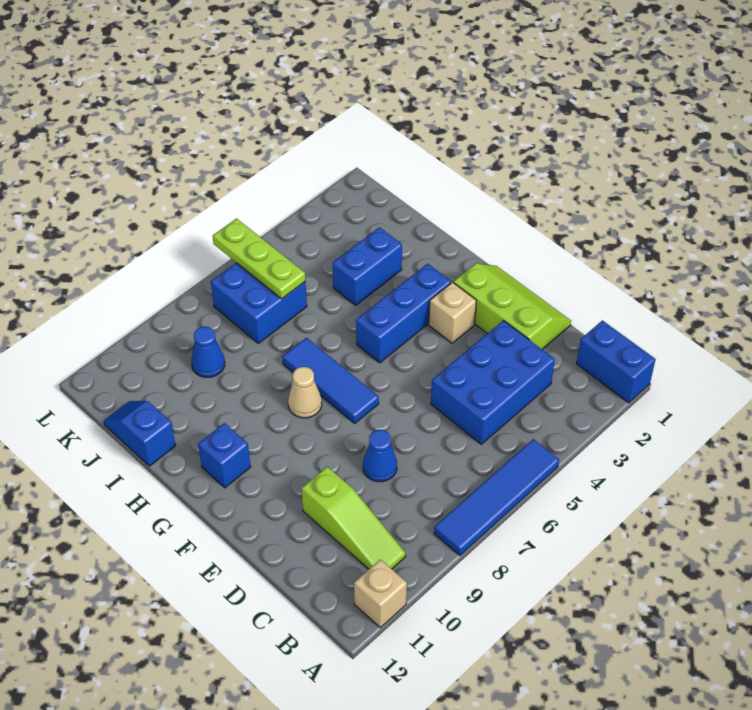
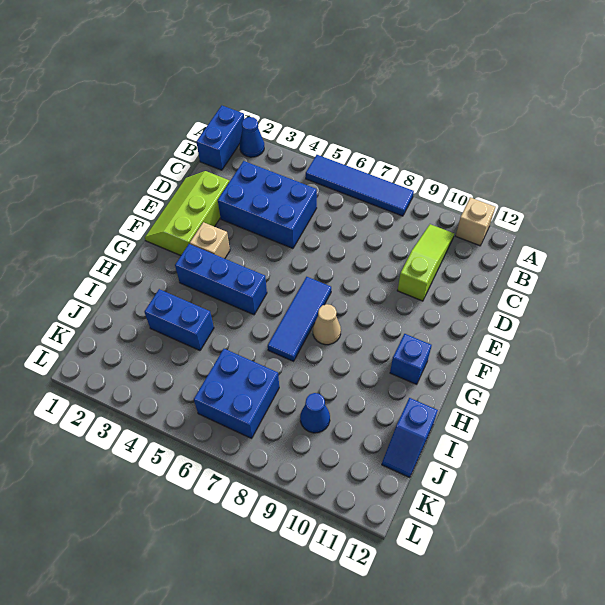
blue cone D8 level 1 -> blue cone A2 level 1
lime plate J6:L6 level 2 -> none

